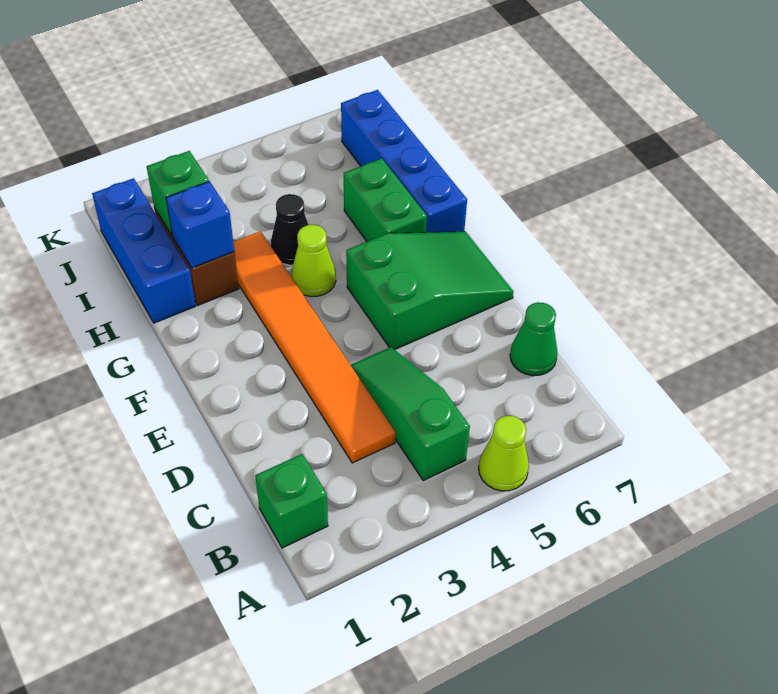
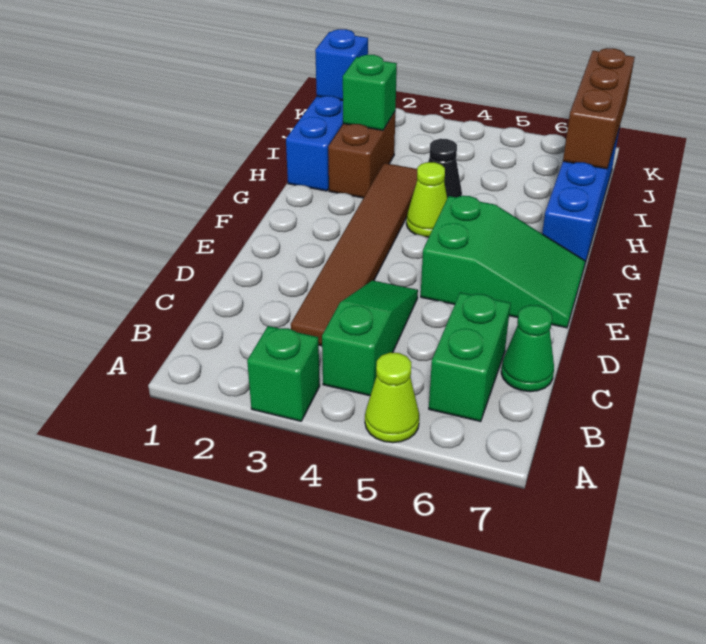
green brick B1 level 1 -> green brick A3 level 1
orange tile C3:H3 level 1 -> brown tile C3:H3 level 1
green brick G6:H6 level 1 -> green brick B6:C6 level 1
blue brick H2 level 2 -> blue brick J1 level 2
none -> brown brick I7:K7 level 2

